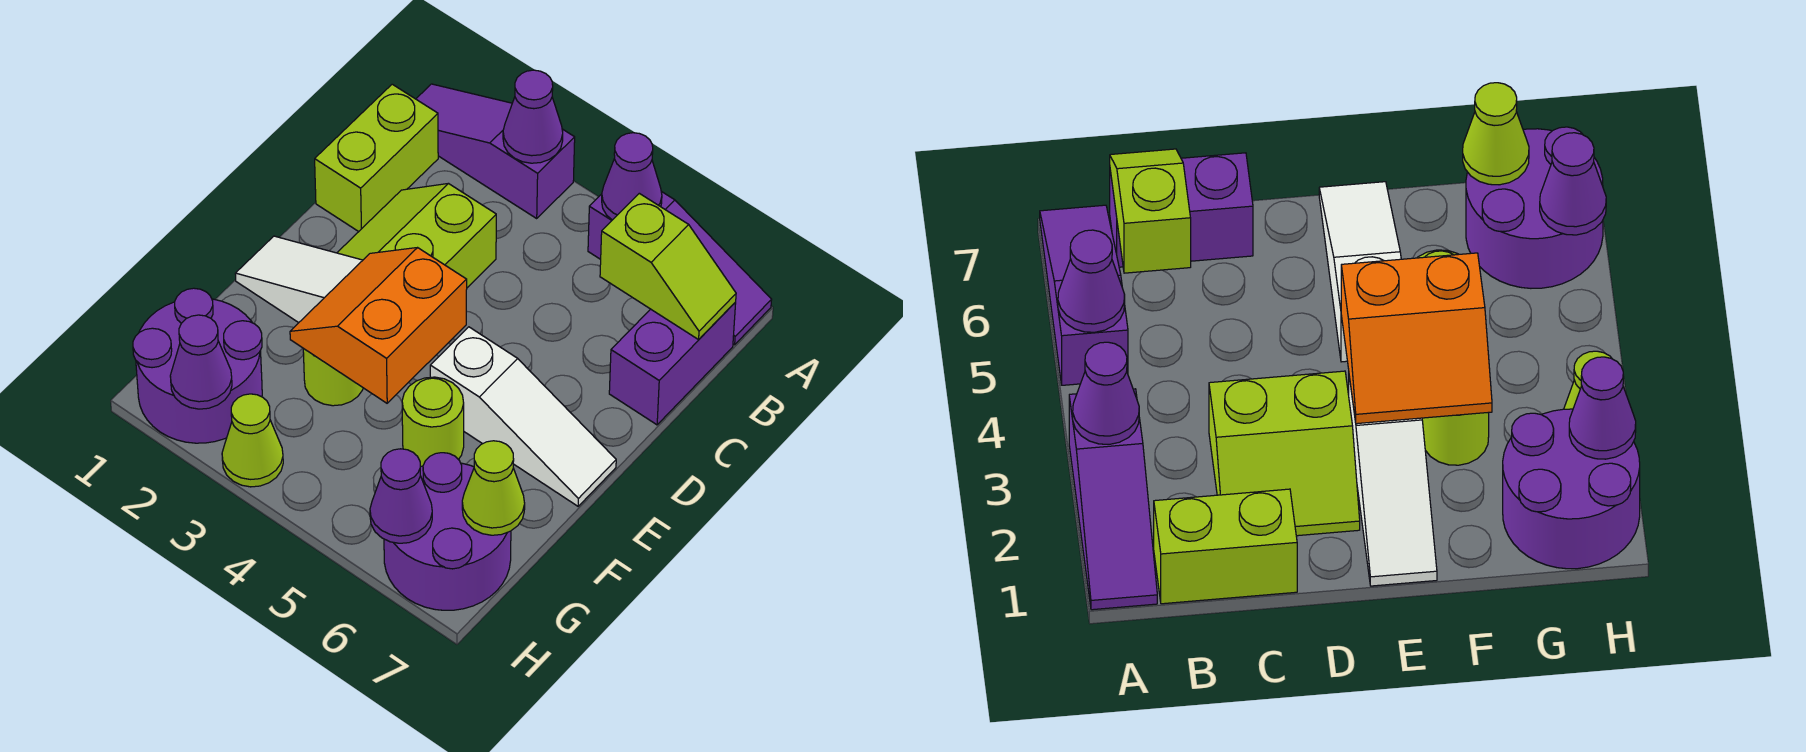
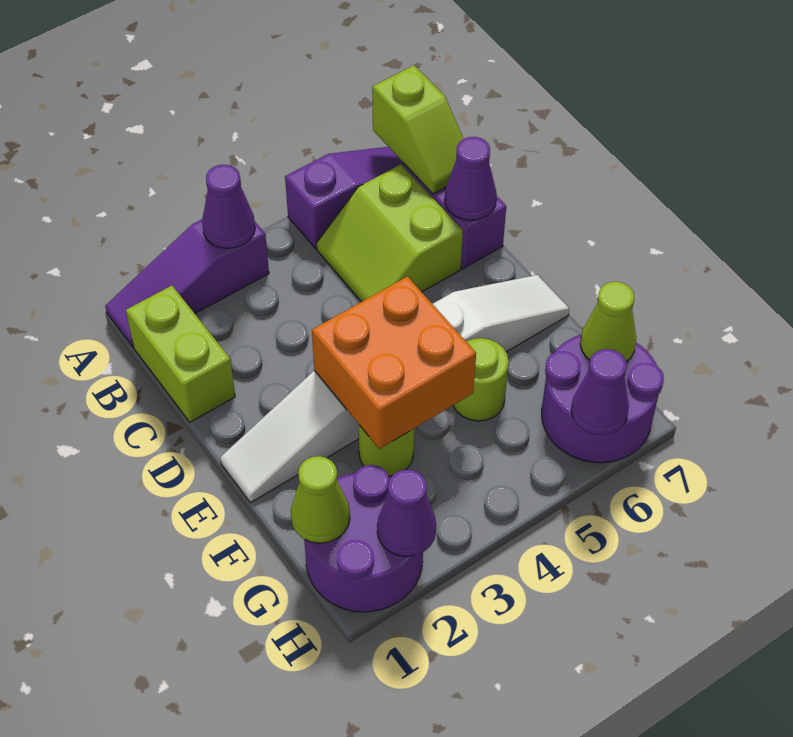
purple cone A5 level 2 -> purple cone C7 level 2
lime slope B6:B7 level 2 top 6 -> lime slope A7:B7 level 2 top A
lime slope C2:D3 level 1 top 3 -> lime slope B5:C6 level 1 top 6
orange slope E3:F4 level 2 top 4 -> orange brick E3:F4 level 2
lime cone H3 level 1 -> lime cone G1 level 2

